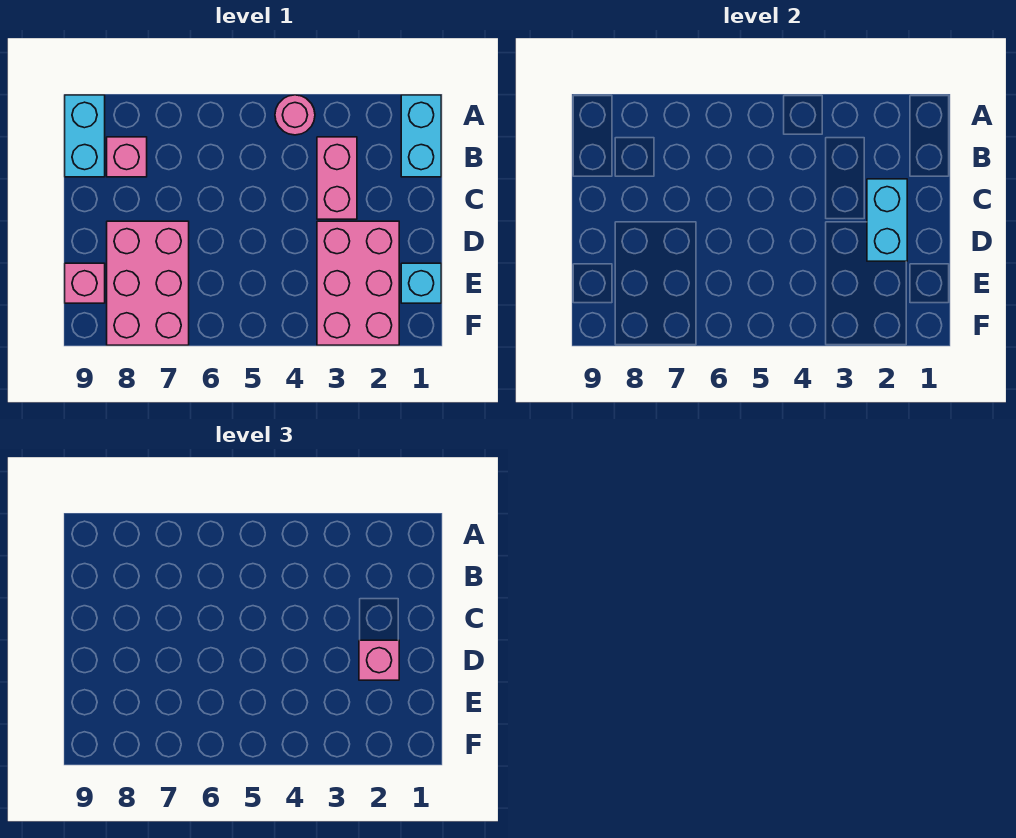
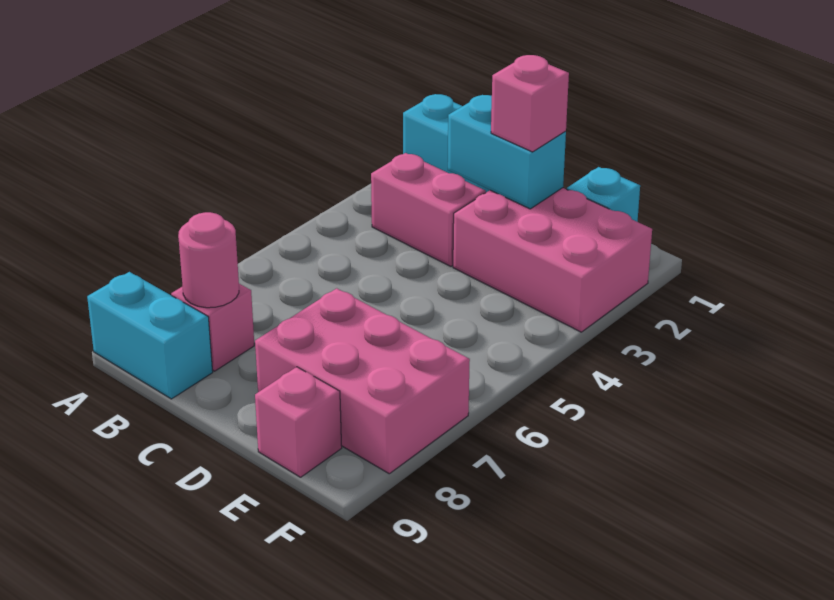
pink round brick A4 level 1 -> pink round brick B8 level 2

